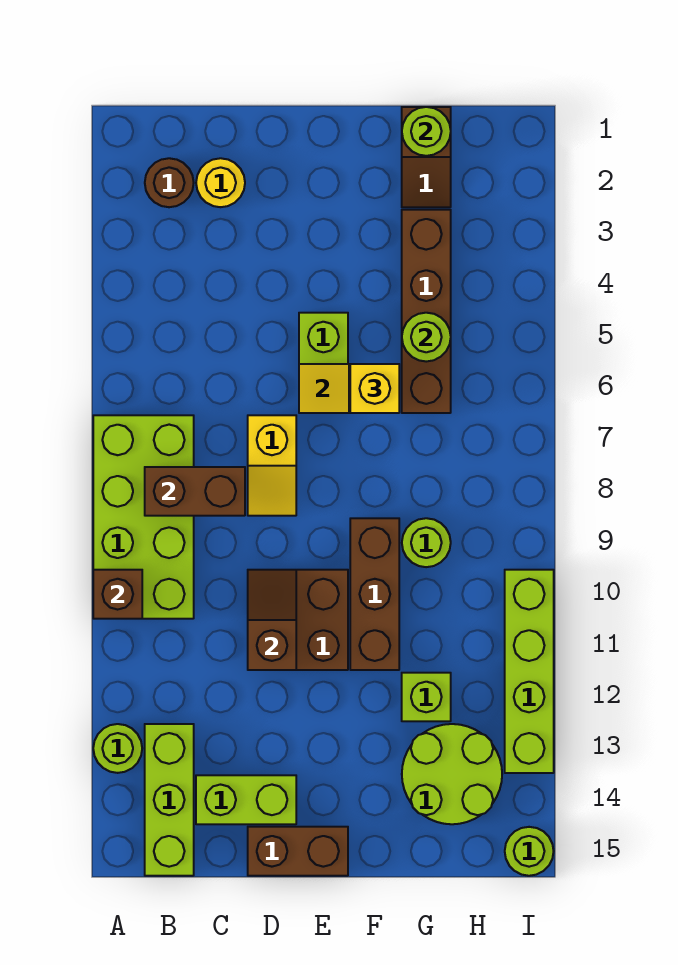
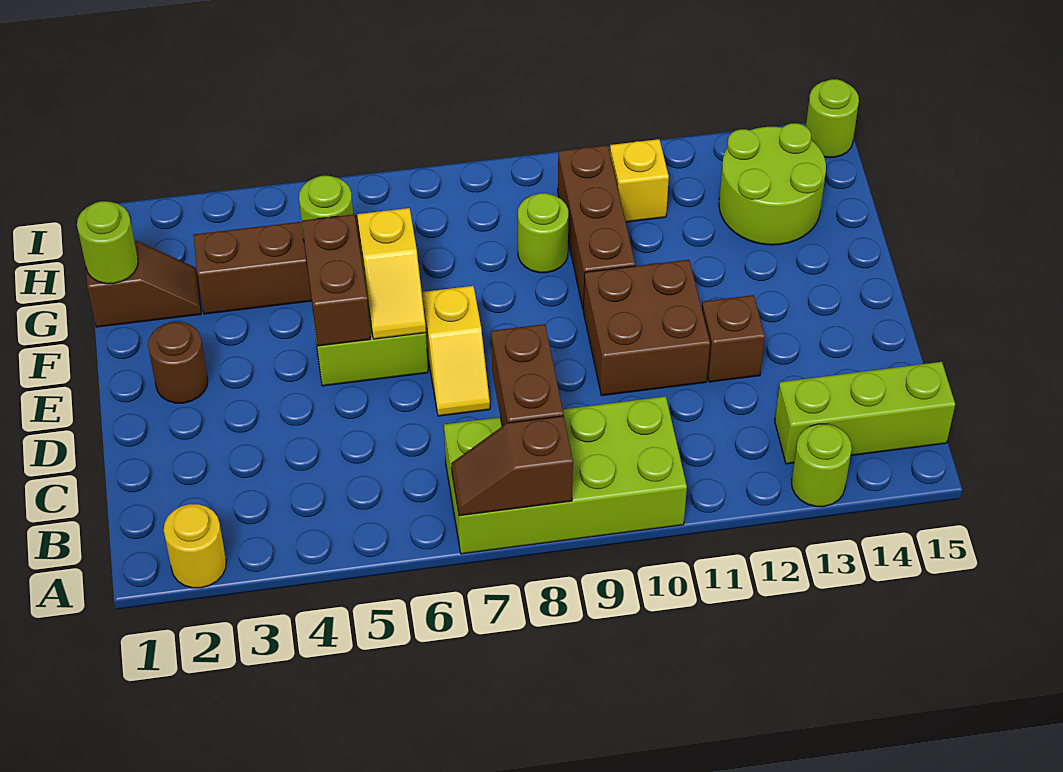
brown brick A10 level 2 -> brown brick D12 level 1
brown round brick B2 level 1 -> brown round brick E2 level 1
yellow round brick C2 level 1 -> yellow round brick A2 level 1
lime brick C14:D14 level 1 -> none
yellow slope D7:D8 level 1 top 7 -> yellow slope D7:E7 level 1 top E
brown slope D10:D11 level 2 top 11 -> brown slope A7:A8 level 2 top 8
brown brick D15:E15 level 1 -> brown brick E5:F5 level 2
yellow brick F6 level 3 -> yellow brick H11 level 1
brown brick F9:F11 level 1 -> brown brick F10:H10 level 1
lime brick G12 level 1 -> none
lime brick I10:I13 level 1 -> none

